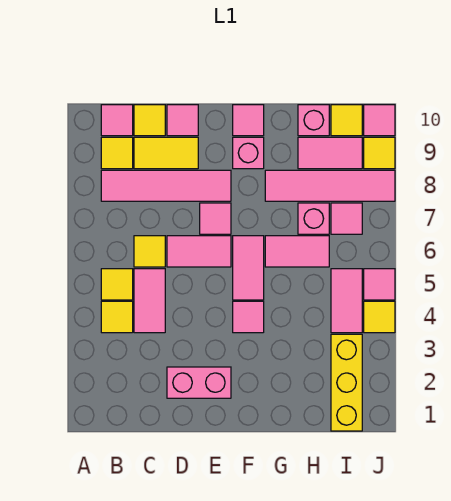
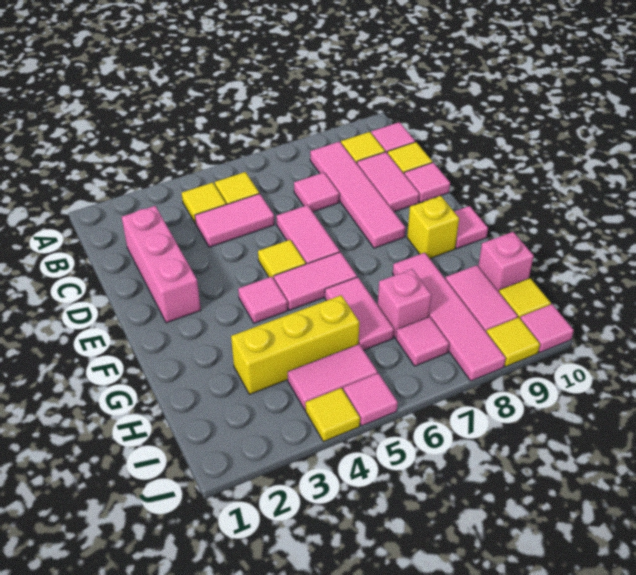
yellow tile C6 level 1 -> yellow tile E5 level 1
yellow tile C9:D9 level 1 -> pink tile C9:D9 level 1
pink brick D2:E2 level 1 -> pink brick C2:E2 level 1
pink tile E7 level 1 -> pink tile C7 level 1
pink brick F9 level 1 -> yellow brick F9 level 1
yellow brick I1:I3 level 1 -> yellow brick H3:H5 level 1

